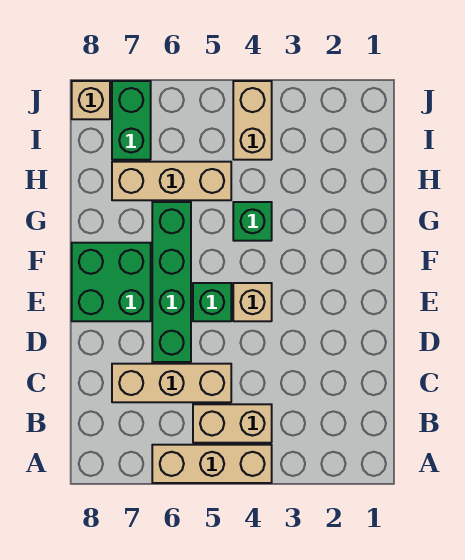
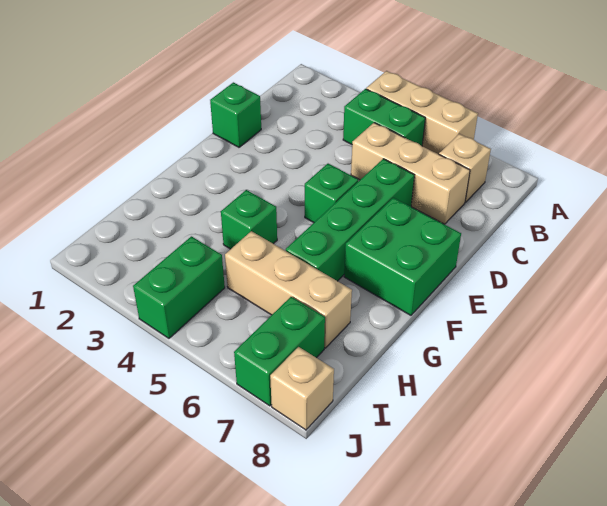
tan brick B4:B5 level 1 -> green brick B4:B5 level 1
none -> green brick D1 level 1
tan brick E4 level 1 -> tan brick B7 level 1
tan brick I4:J4 level 1 -> green brick I4:J4 level 1

